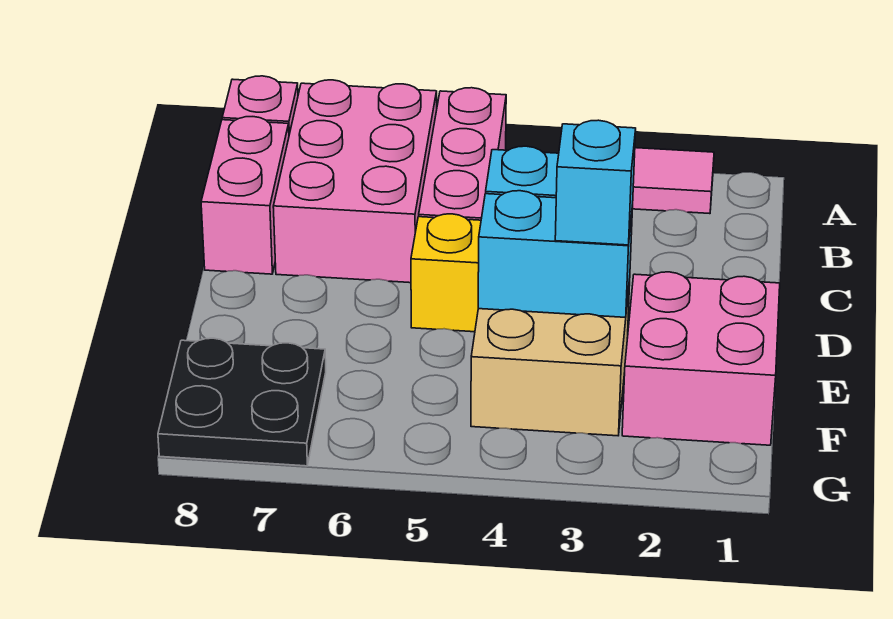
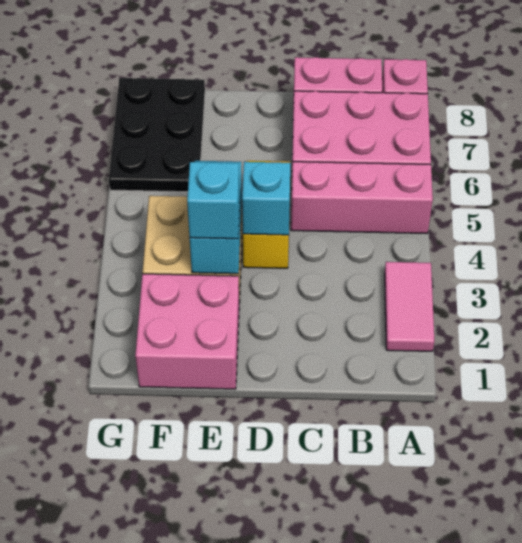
black plate F7:G8 level 1 -> black plate F6:G8 level 1

